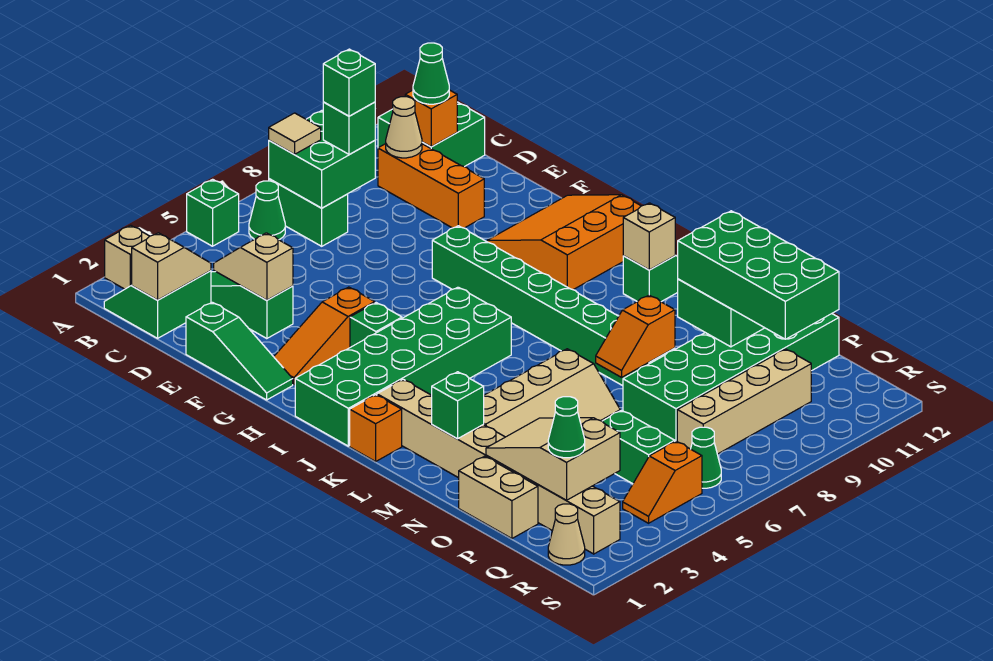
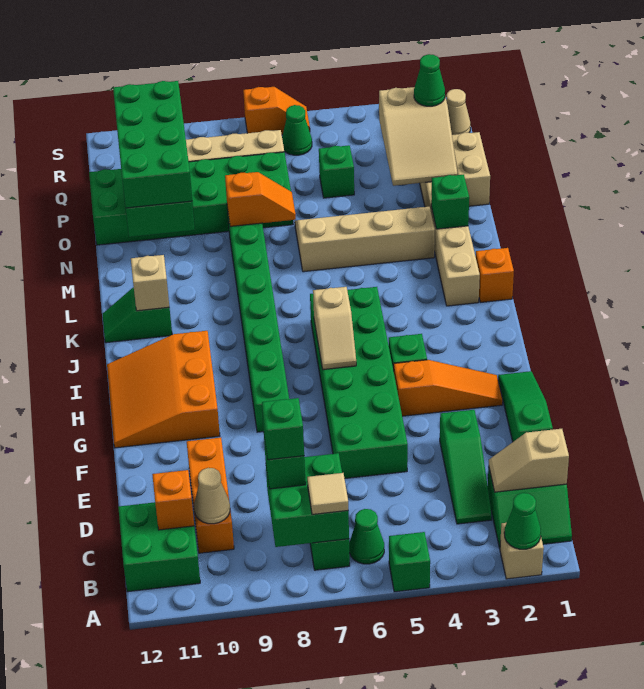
green cone C11 level 3 -> green cone A2 level 2
tan slope D3:E3 level 2 top E -> tan slope H6:I6 level 2 top I
orange slope G10:I12 level 1 top I -> orange slope G10:I12 level 1 top 10
green brick I1:J6 level 1 -> green brick E5:J6 level 1
green brick P5:Q5 level 1 -> green brick P5 level 1
orange slope R4:R5 level 1 top 5 -> orange slope S6:S7 level 1 top 7

